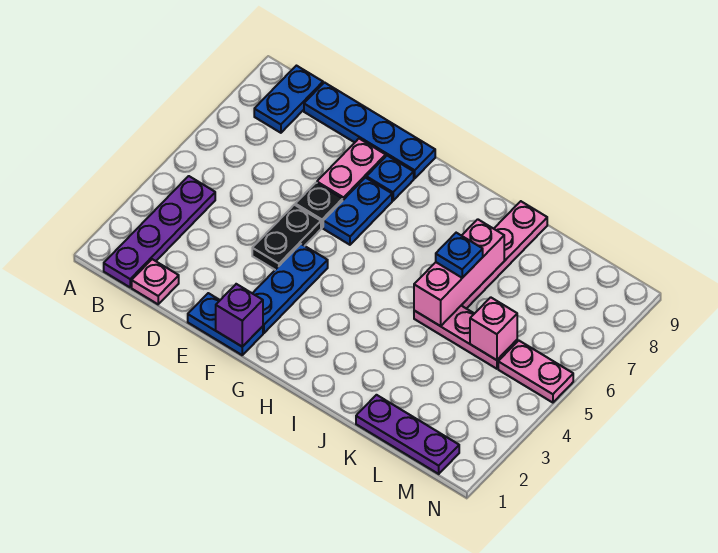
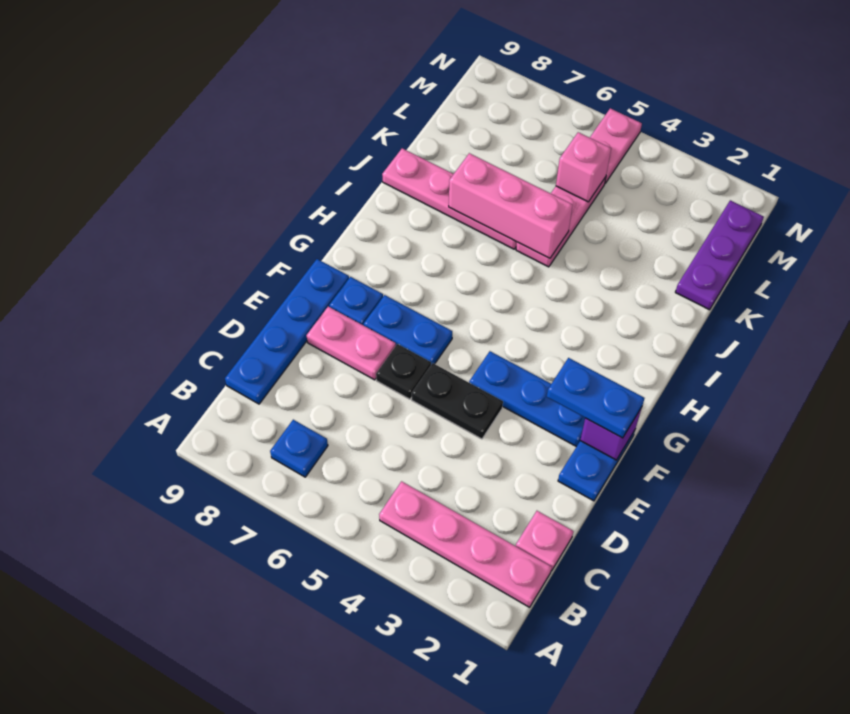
purple plate B1:B4 level 1 -> pink plate B1:B4 level 1
blue plate B8:B9 level 1 -> blue plate F1:F2 level 3
blue plate J6 level 3 -> blue plate B7 level 1

